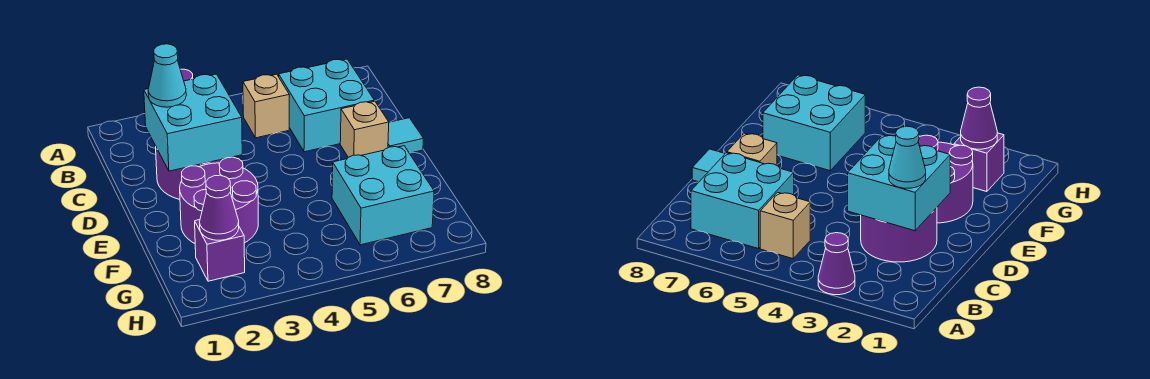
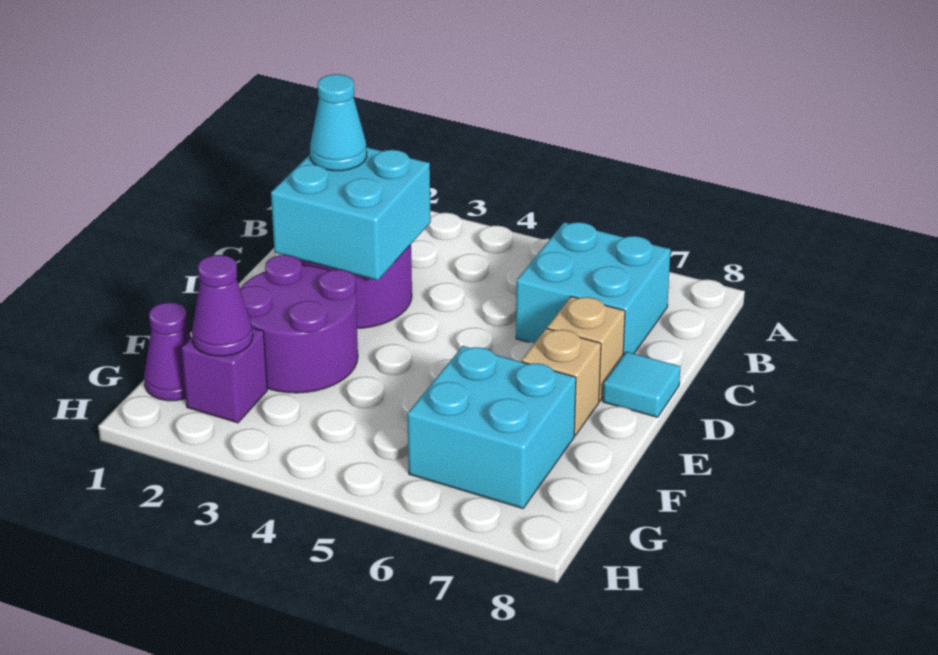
purple cone A3 level 1 -> purple cone G1 level 1
tan brick B5 level 1 -> tan brick E7 level 1

